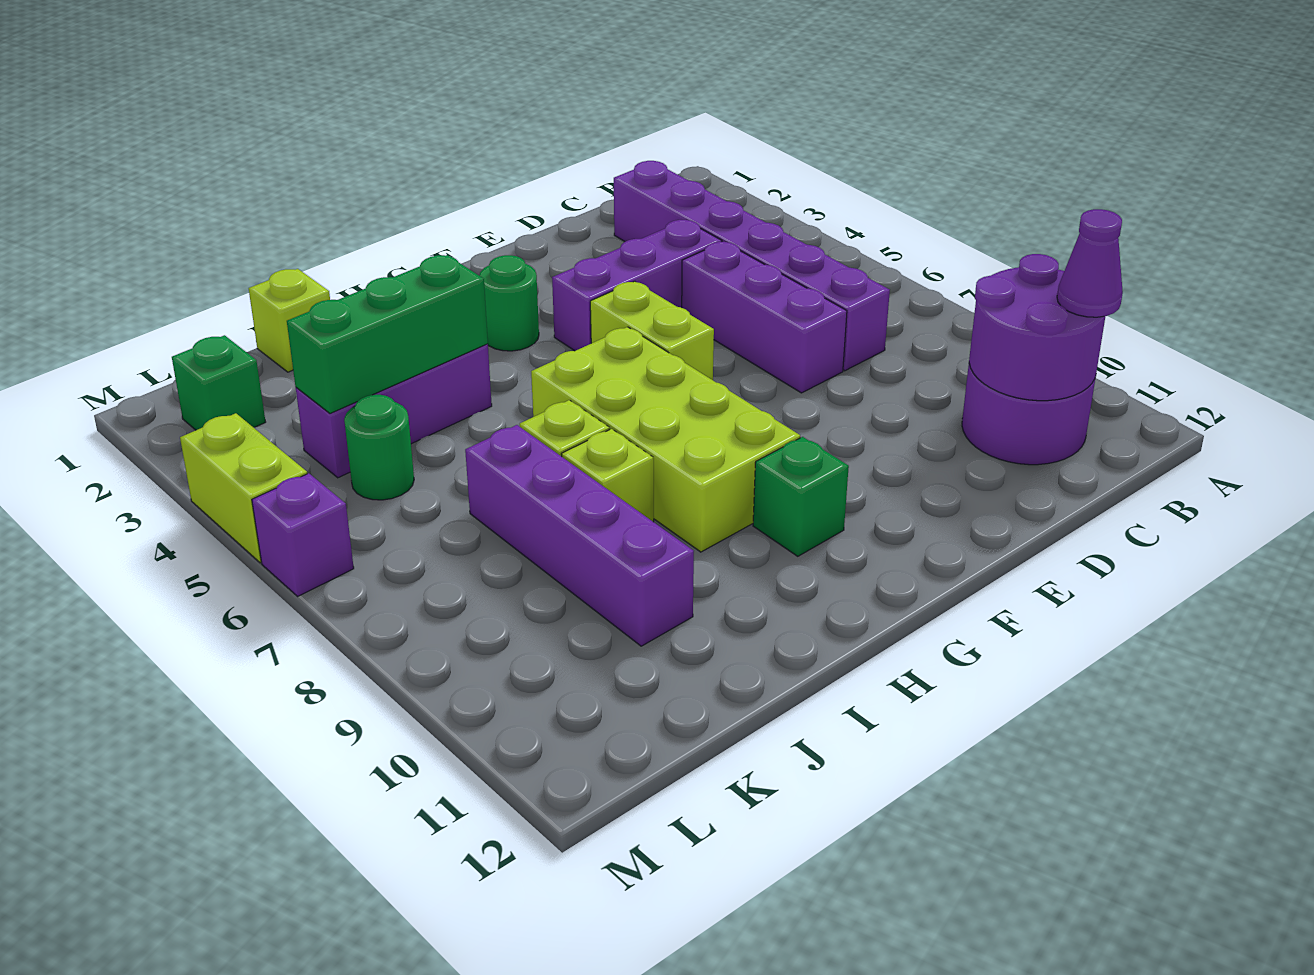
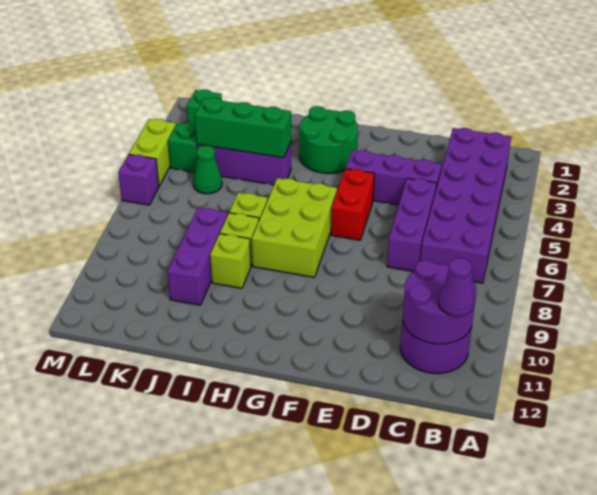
purple brick C2:C7 level 1 -> purple brick B2:C7 level 1
lime brick F5:F6 level 1 -> red brick F5:F6 level 1
green round brick G3 level 1 -> green round brick G2:H3 level 1
lime brick G6:H9 level 1 -> lime brick G6:H8 level 1
green brick G10 level 1 -> green brick L4 level 1
lime brick J1 level 1 -> lime brick I9 level 1
purple brick J7:J10 level 1 -> purple brick J8:J10 level 1
green round brick K5 level 1 -> green cone K5 level 1

